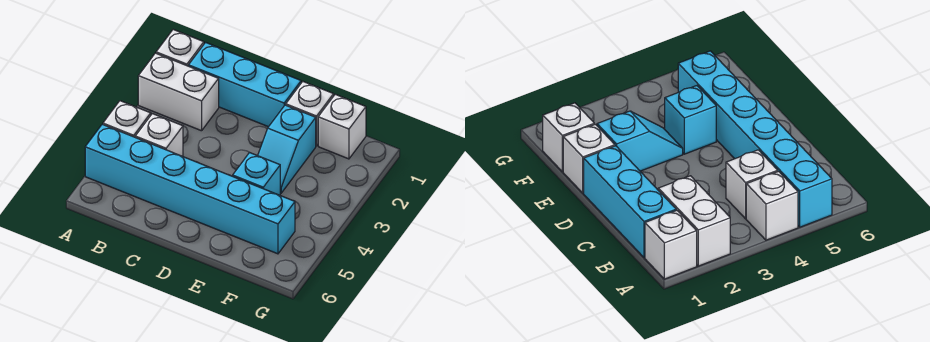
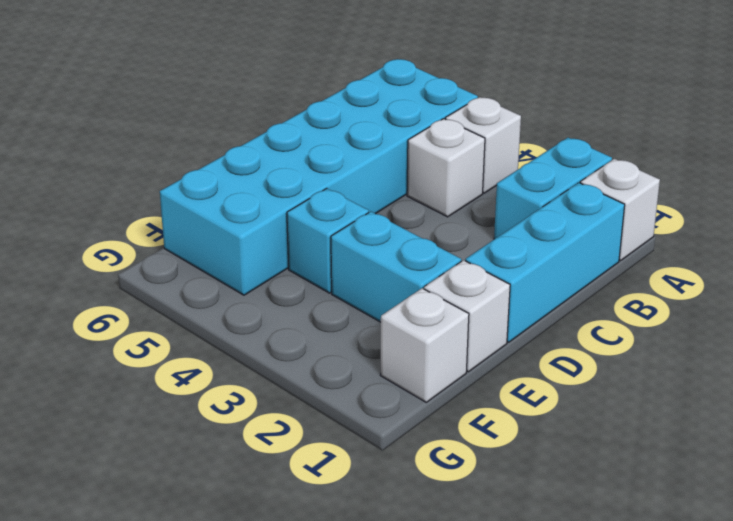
white brick A2:B2 level 1 -> cyan brick A2:B2 level 1
cyan brick A5:F5 level 1 -> cyan brick A5:F6 level 1
cyan slope E2:E3 level 1 top 2 -> cyan brick E2:E3 level 1

